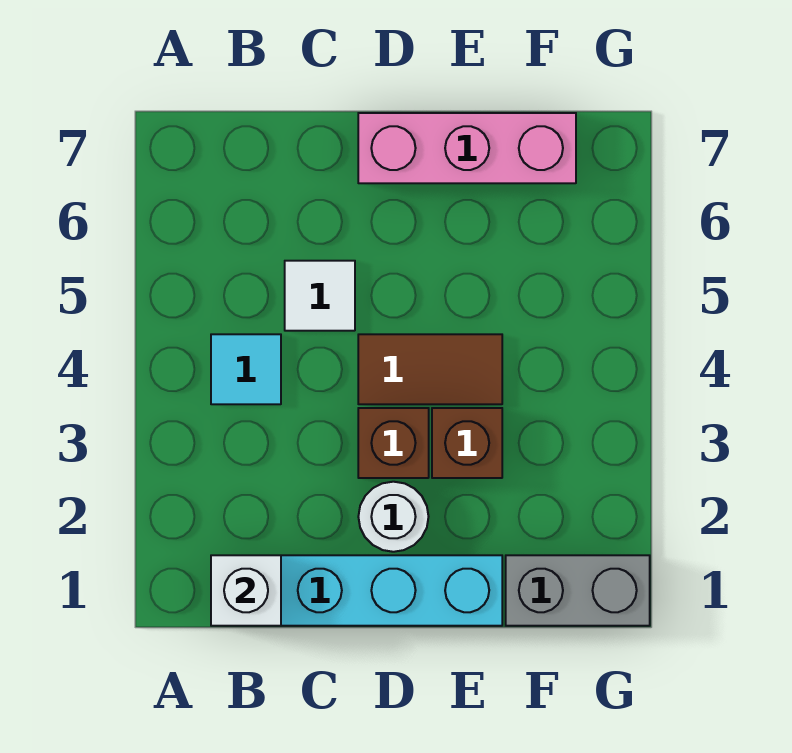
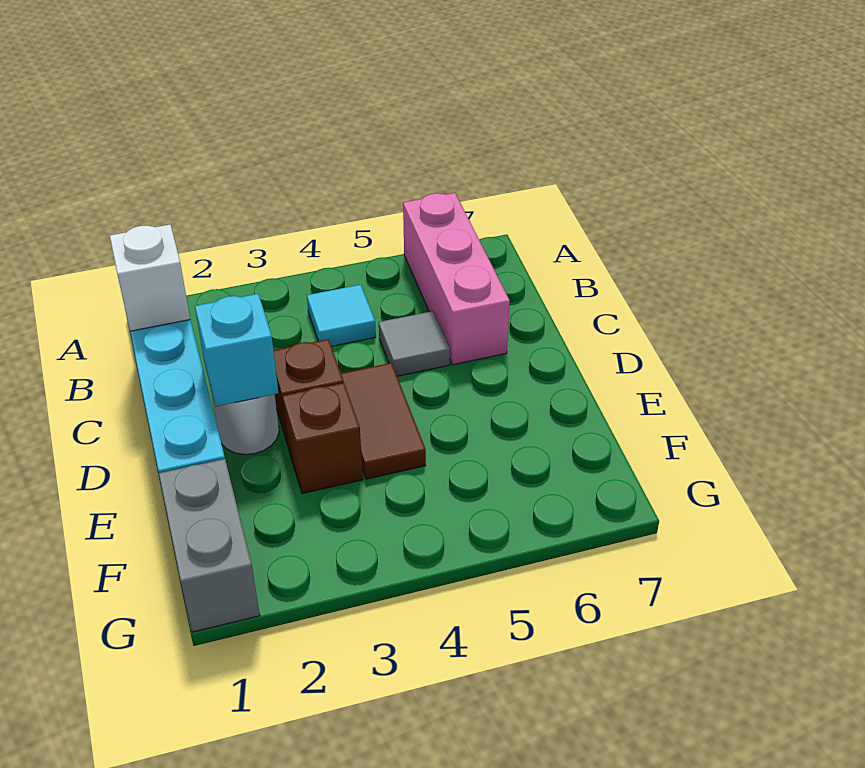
white tile C5 level 1 -> grey tile C5 level 1
none -> cyan brick D2 level 2
pink brick D7:F7 level 1 -> pink brick A6:C6 level 1

